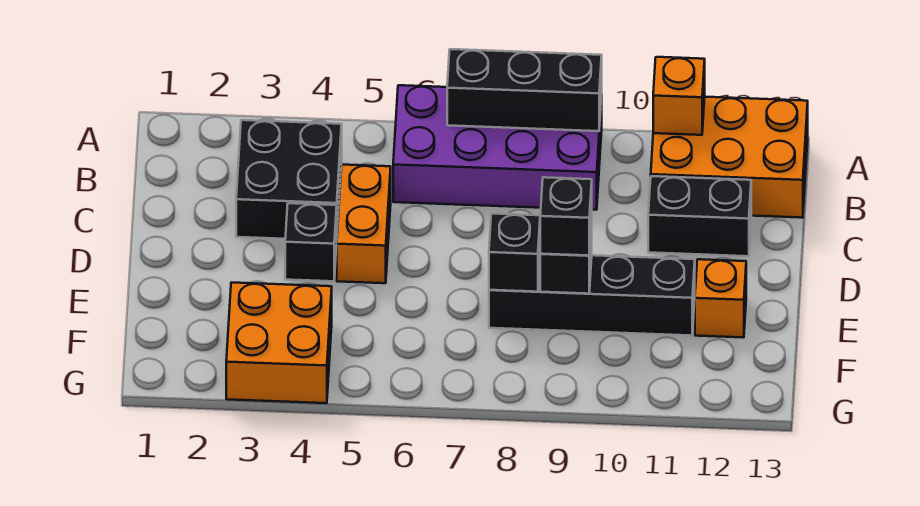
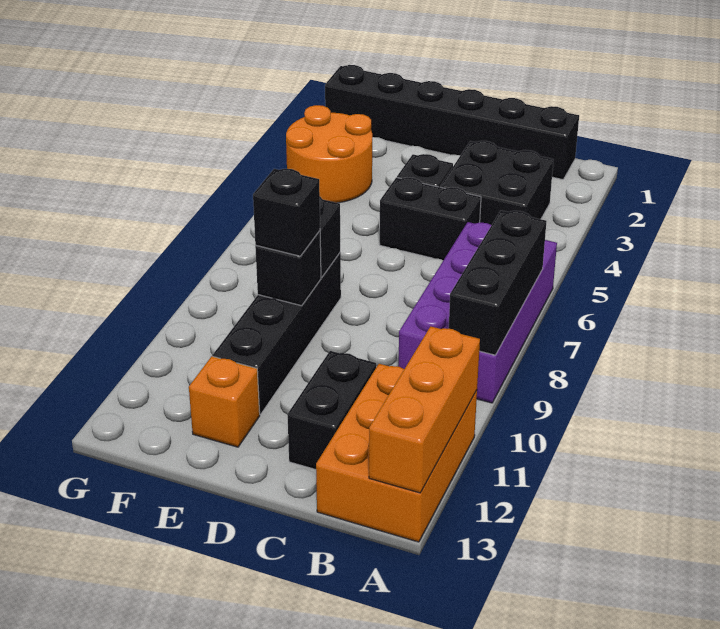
orange brick A11 level 2 -> orange brick A11:A13 level 2
none -> black brick B1:G1 level 1
orange brick C5:D5 level 1 -> black brick C5:D5 level 1
orange brick F3:G4 level 1 -> orange round brick F3:G4 level 1

